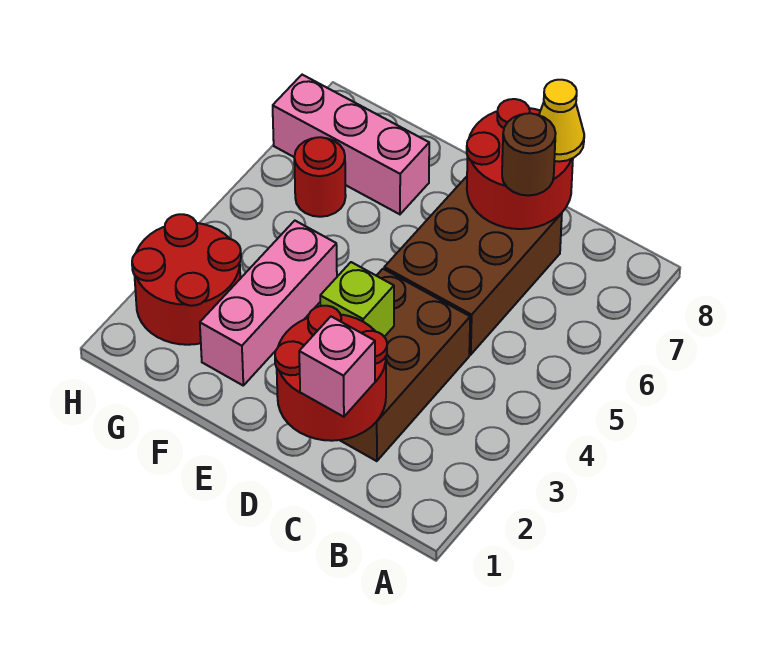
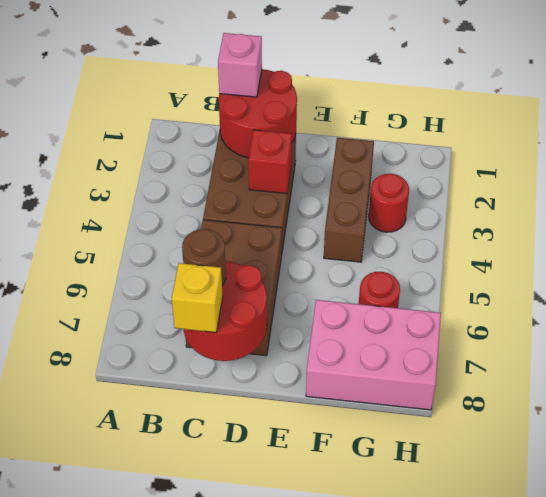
yellow cone C8 level 3 -> yellow brick C8 level 3
lime brick D3 level 2 -> red brick D3 level 2
pink brick F2:F4 level 1 -> brown brick F2:F4 level 1
pink brick F7:H7 level 1 -> pink brick F7:H8 level 1
red round brick G2:H3 level 1 -> red round brick G3 level 1

